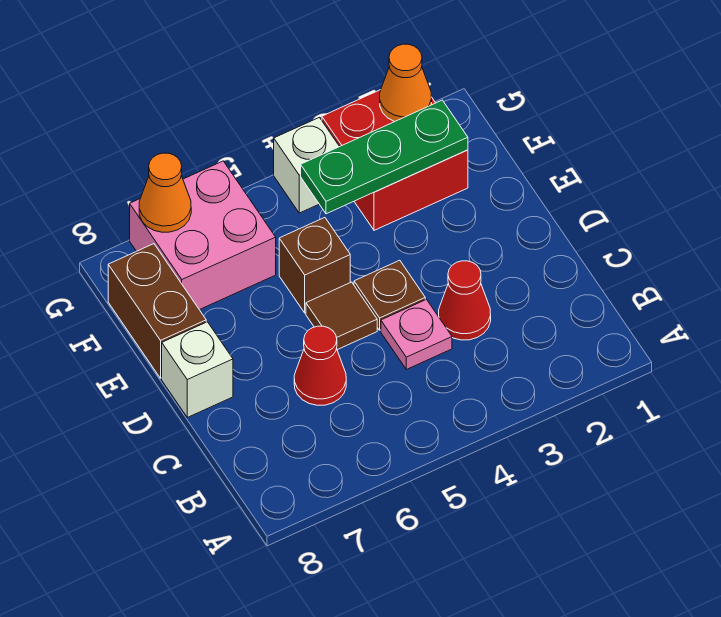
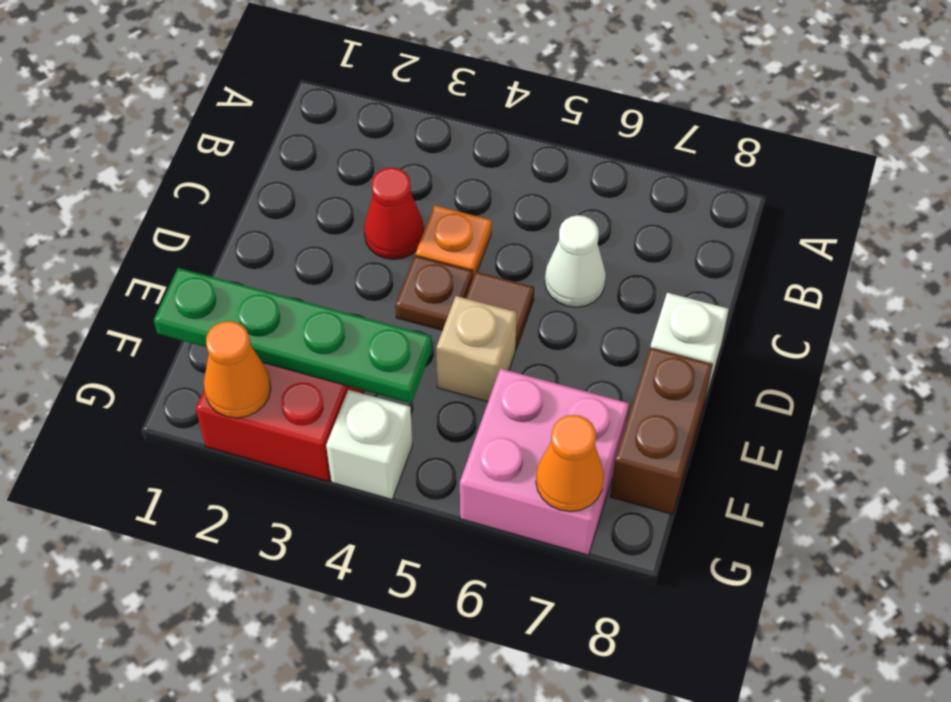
pink plate C4 level 1 -> orange plate C4 level 1
red cone C6 level 1 -> white cone C6 level 1
brown brick E5 level 1 -> tan brick E5 level 1
green plate F2:F4 level 2 -> green plate F1:F4 level 2

